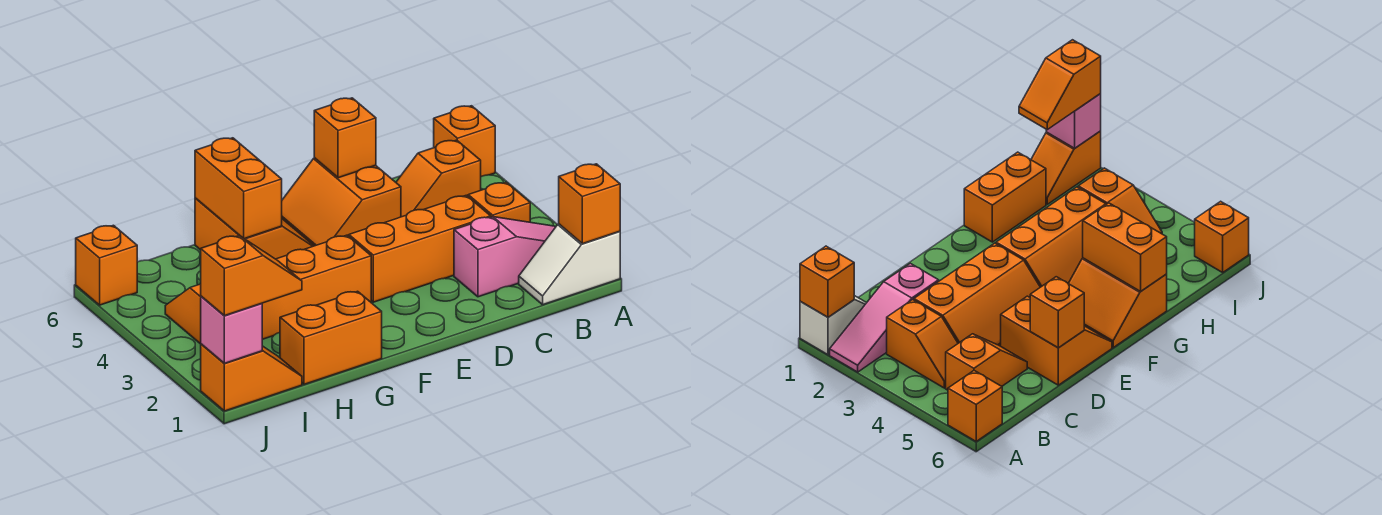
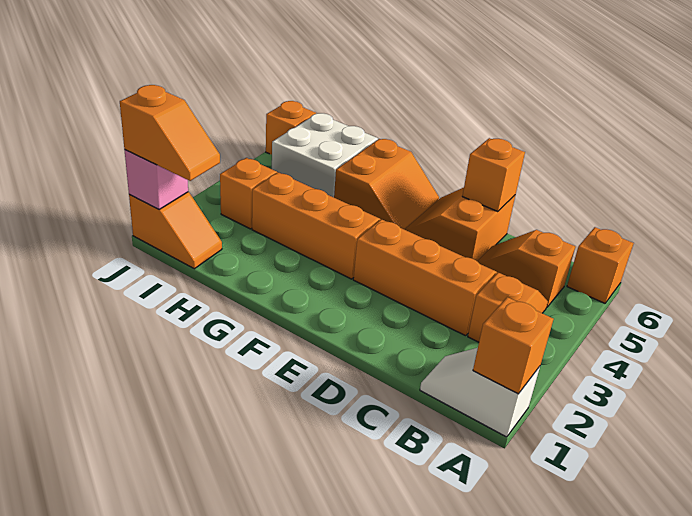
pink slope A2:C2 level 1 top C -> none
orange brick G1:H1 level 1 -> none
orange brick G5:G6 level 2 -> none
none -> white brick H5:I6 level 1

